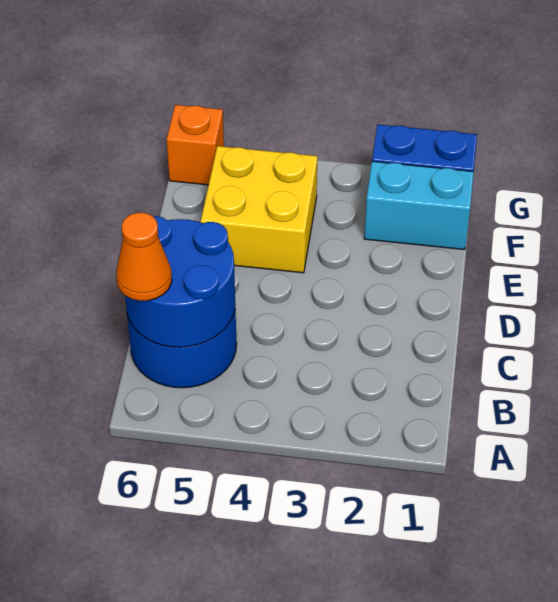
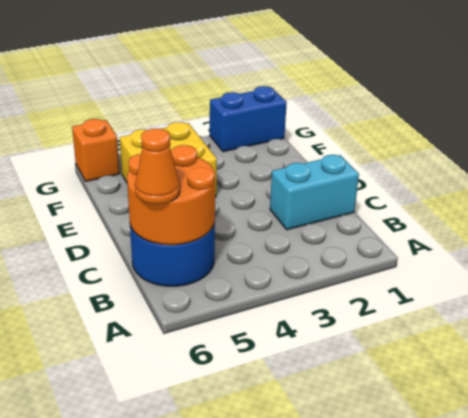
blue round brick B5:C6 level 2 -> orange round brick B5:C6 level 2
cyan brick F1:F2 level 1 -> cyan brick C1:C2 level 1

